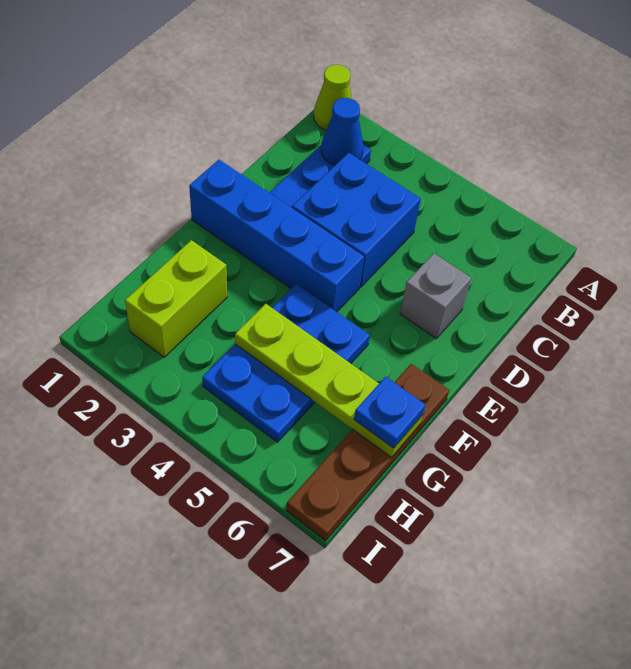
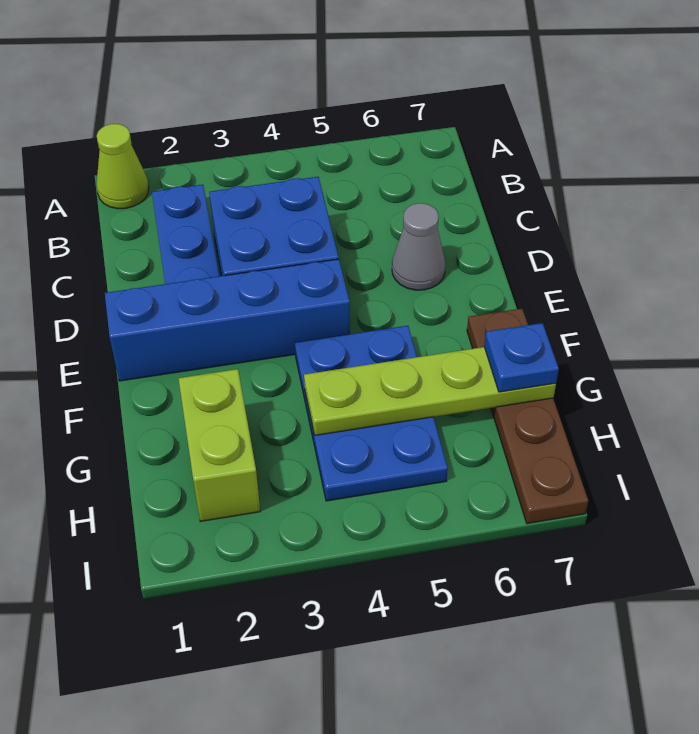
blue cone B2 level 2 -> none
grey brick D6 level 1 -> grey cone D6 level 1

